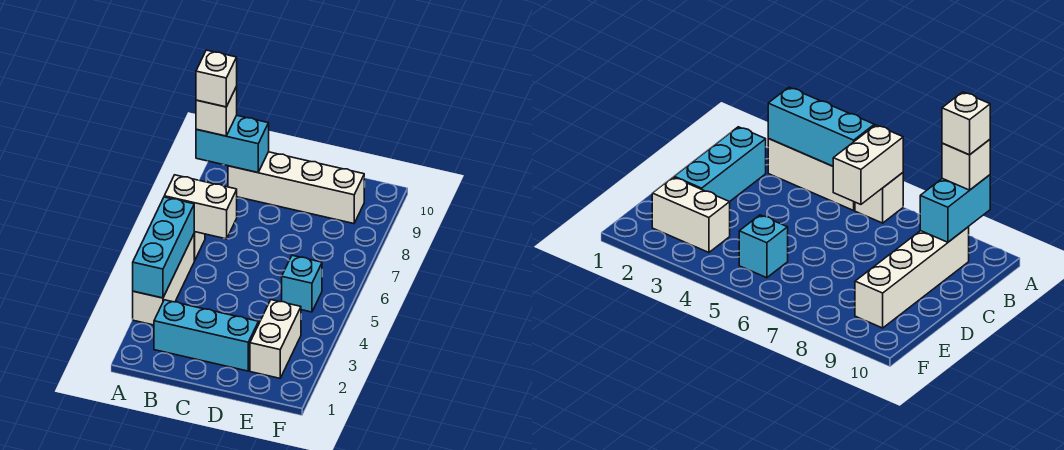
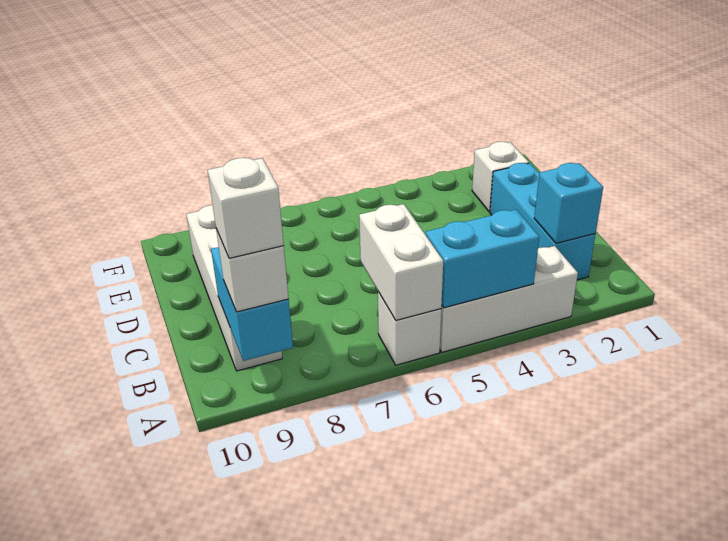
cyan brick A3:A5 level 2 -> cyan brick A4:A5 level 2
white brick E2:E3 level 1 -> white brick E2 level 1
cyan brick E5 level 1 -> cyan brick B2 level 2

